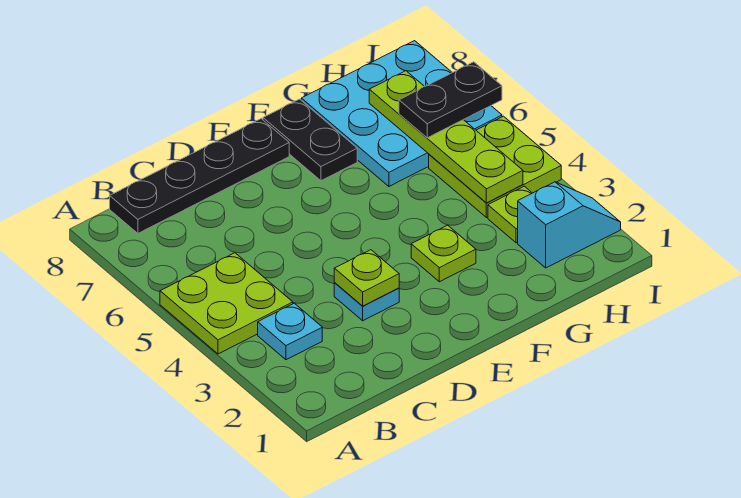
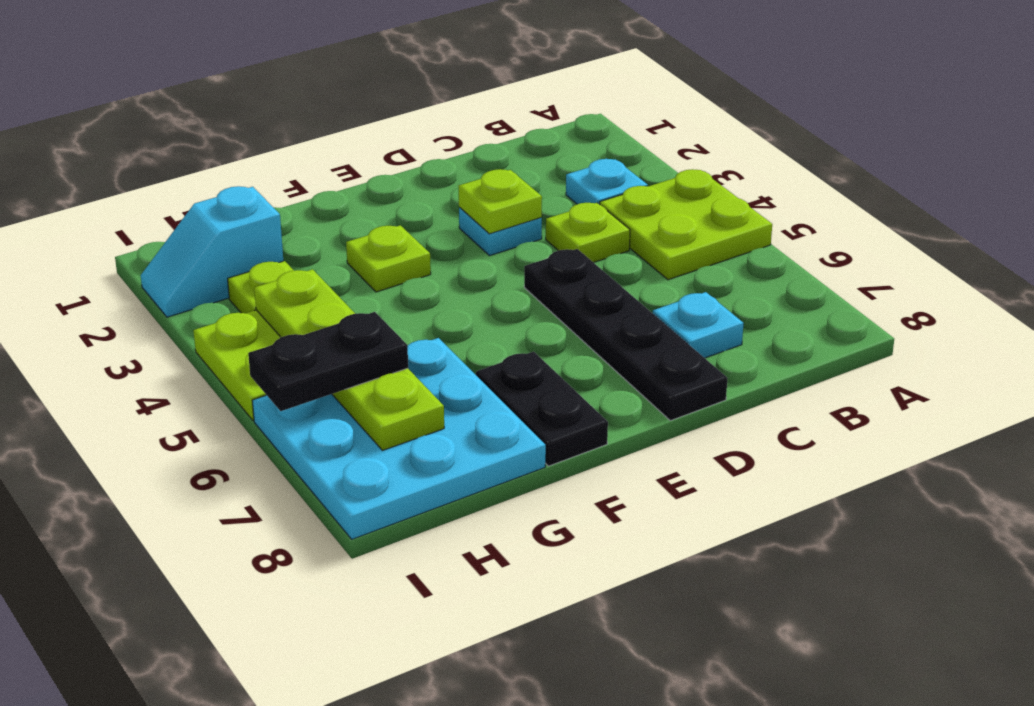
black plate B8:E8 level 1 -> black plate D5:D8 level 1
none -> lime plate C4 level 1
none -> cyan plate C7 level 1

